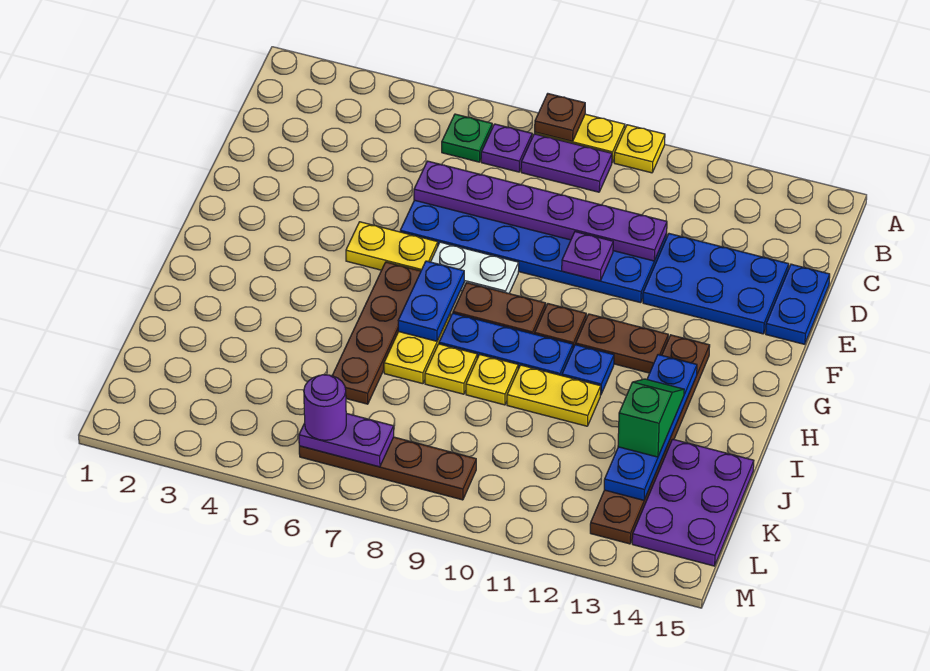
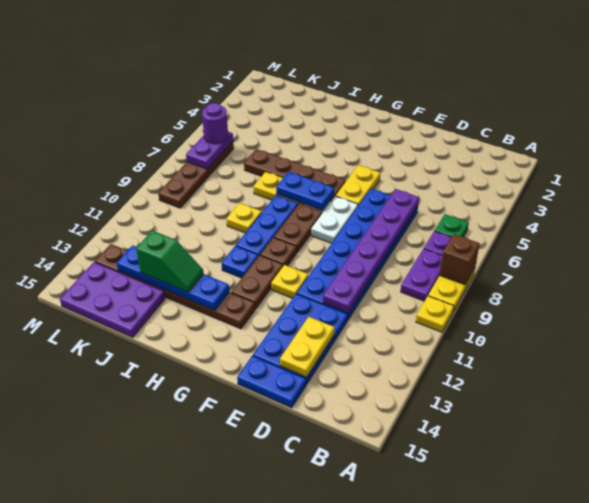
brown plate A8 level 2 -> brown brick A8 level 2
purple plate E10 level 2 -> none
yellow plate I8 level 1 -> yellow plate F11 level 1
yellow plate I10:I11 level 1 -> yellow plate D13:D14 level 2

